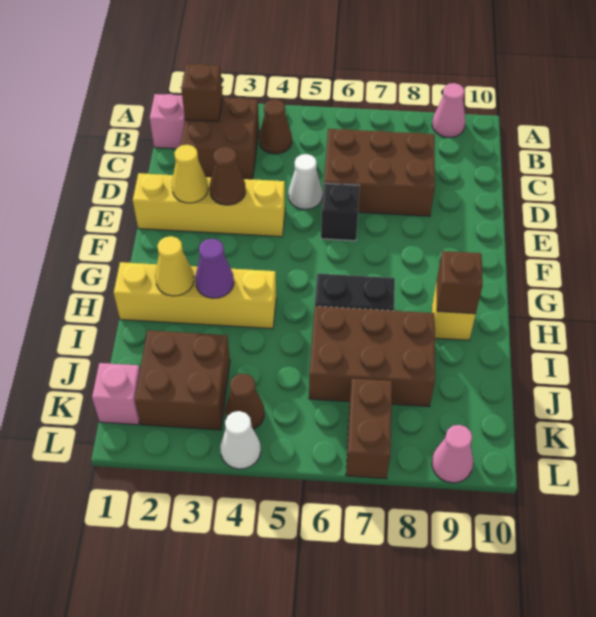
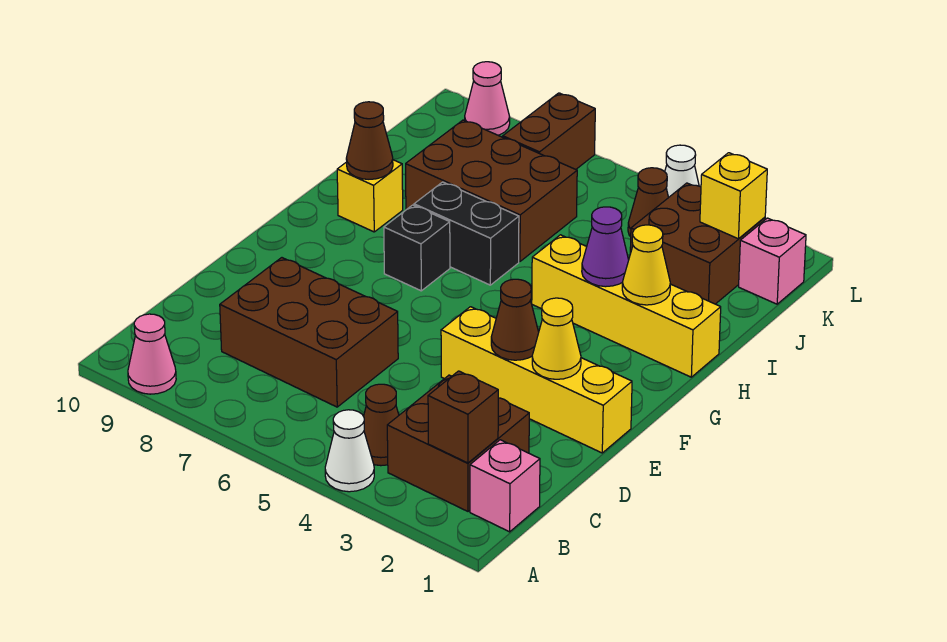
white cone D5 level 1 -> white cone A4 level 1
black brick E6 level 1 -> black brick G7 level 1
brown brick H9 level 2 -> brown cone H9 level 2
none -> yellow brick K2 level 2

